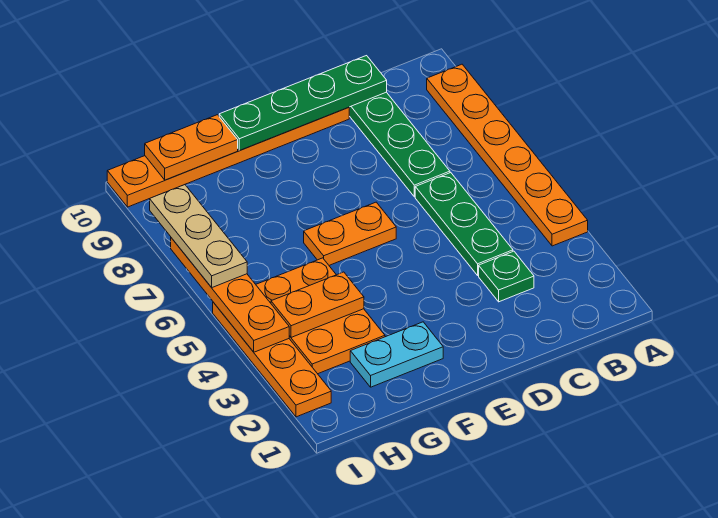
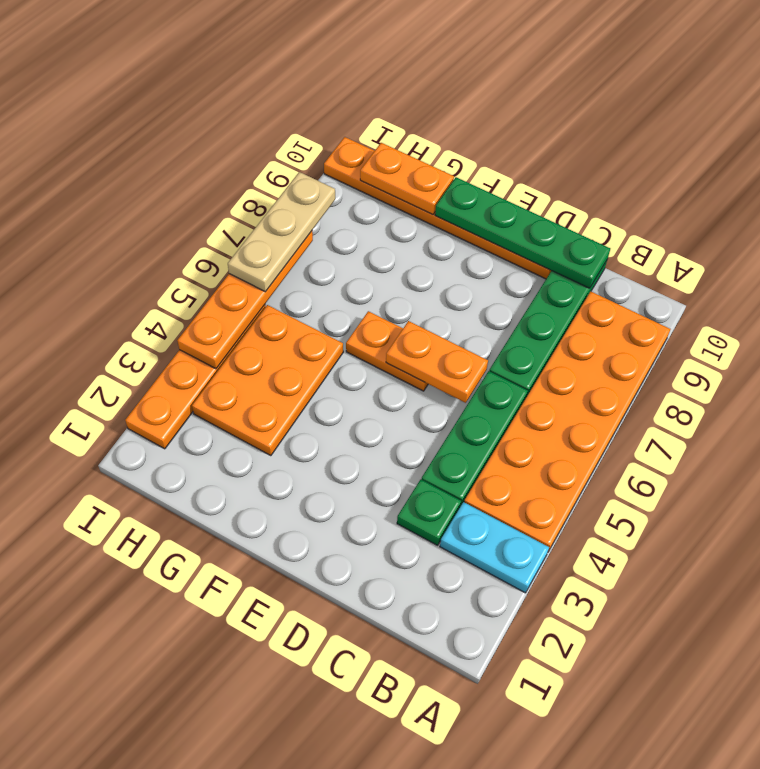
orange plate A4:A9 level 1 -> orange plate A4:B9 level 1
cyan plate F2:G2 level 1 -> cyan plate A3:B3 level 1
orange plate G4:H4 level 2 -> orange plate D6:E6 level 2

